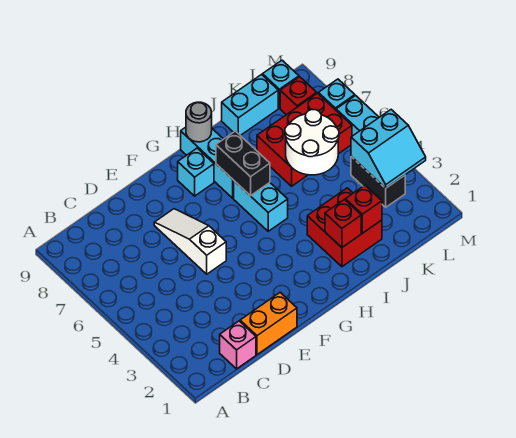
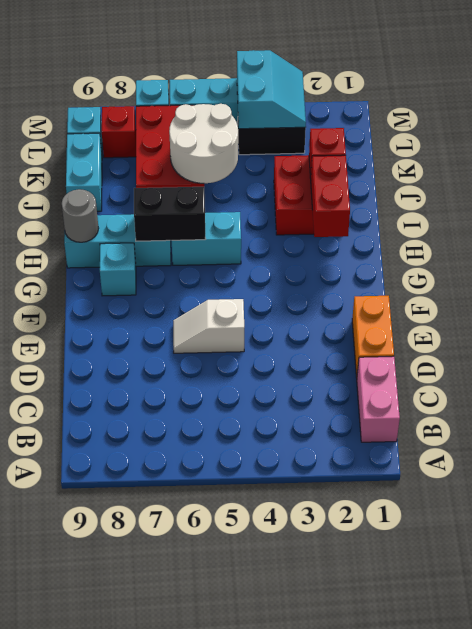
pink brick C1 level 1 -> pink brick B1:C1 level 1
white slope E5:E7 level 1 top 5 -> white slope E5:E6 level 1 top 5
red brick I2 level 2 -> red brick H2:I2 level 2

